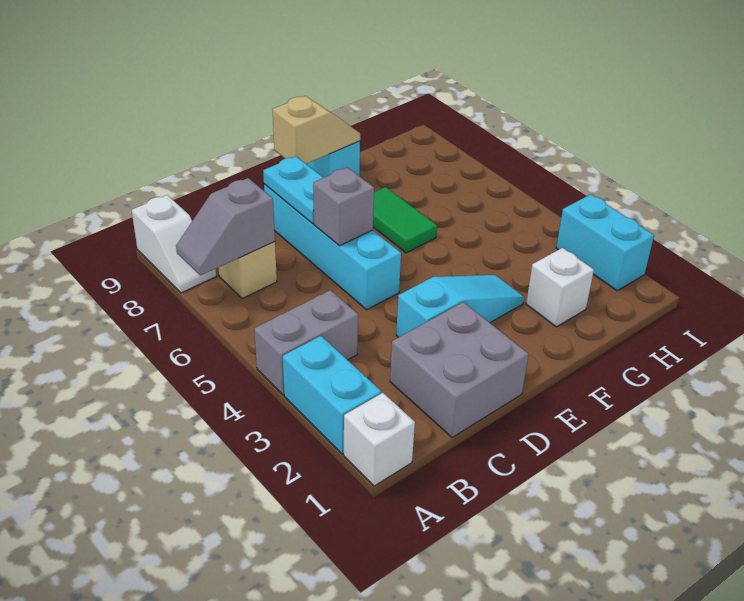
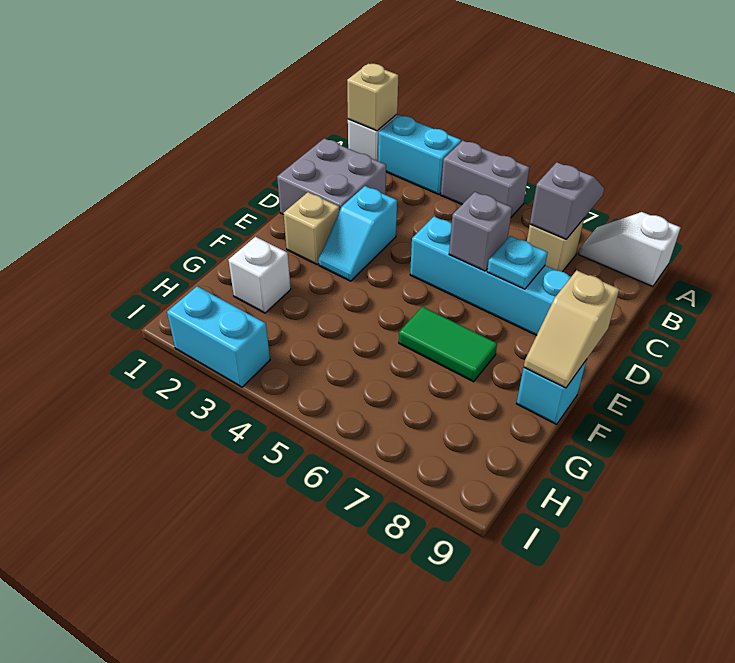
none -> tan brick A1 level 2
grey brick A4:B4 level 1 -> grey brick A4:A5 level 1
cyan slope D3:F3 level 1 top D -> cyan slope D3:E3 level 1 top D
cyan plate D7:D8 level 2 -> cyan plate D7 level 2
none -> tan brick E2 level 1

